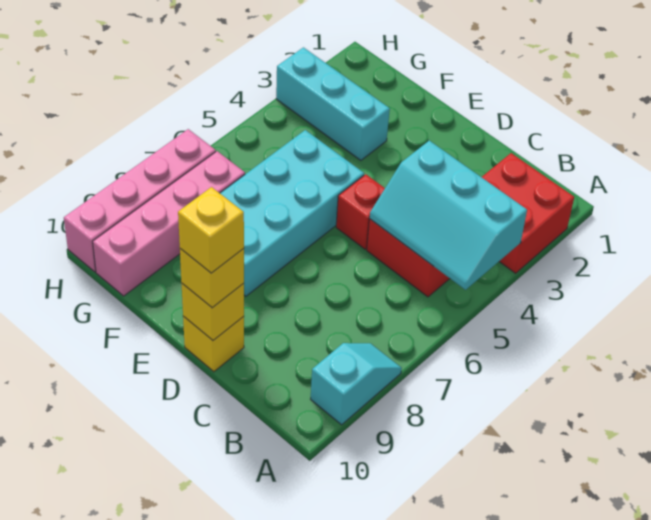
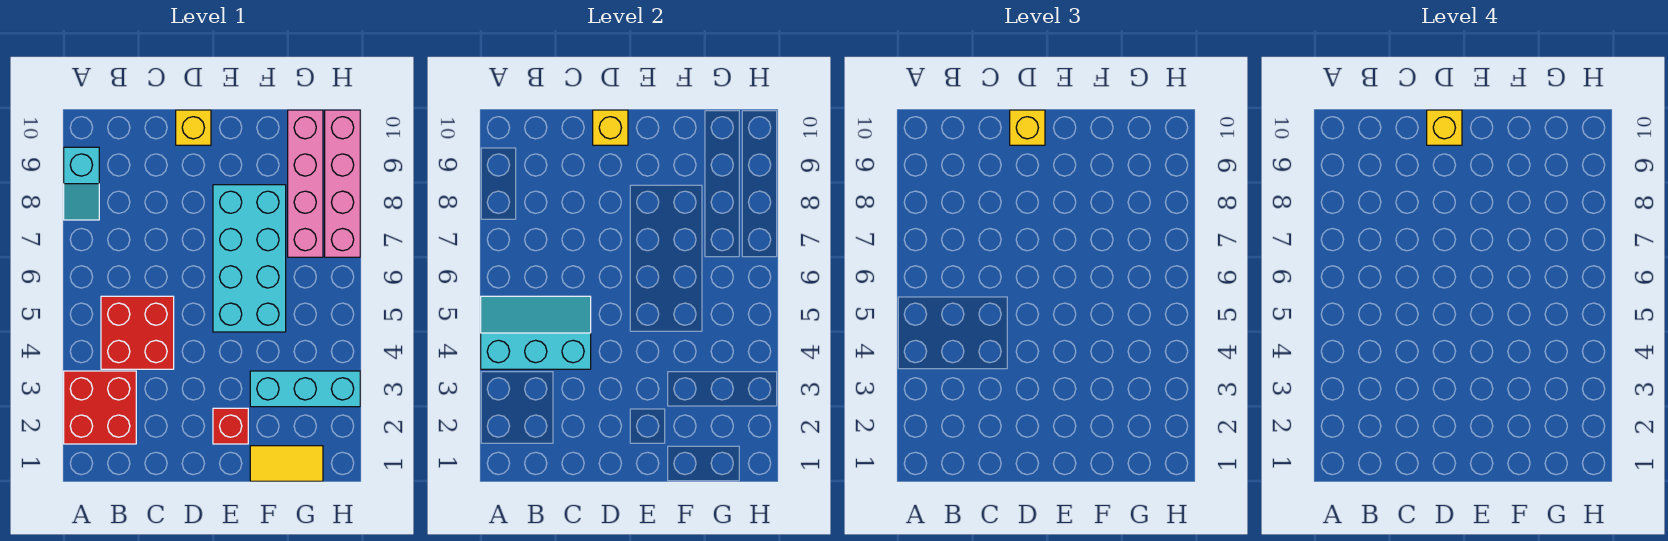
red brick D5 level 1 -> red brick E2 level 1
none -> yellow tile F1:G1 level 1

